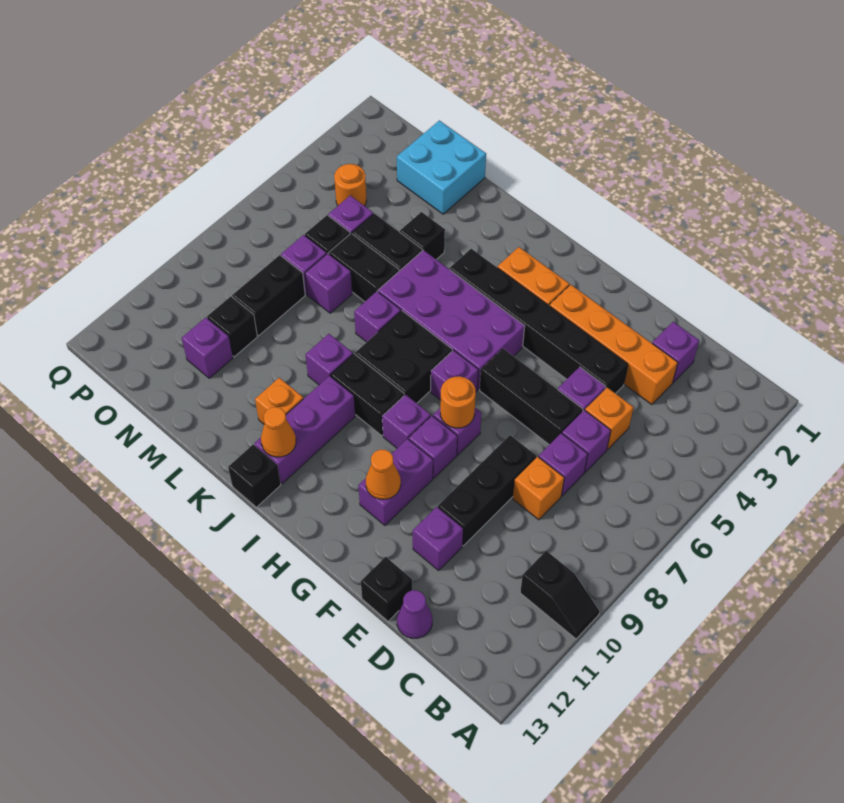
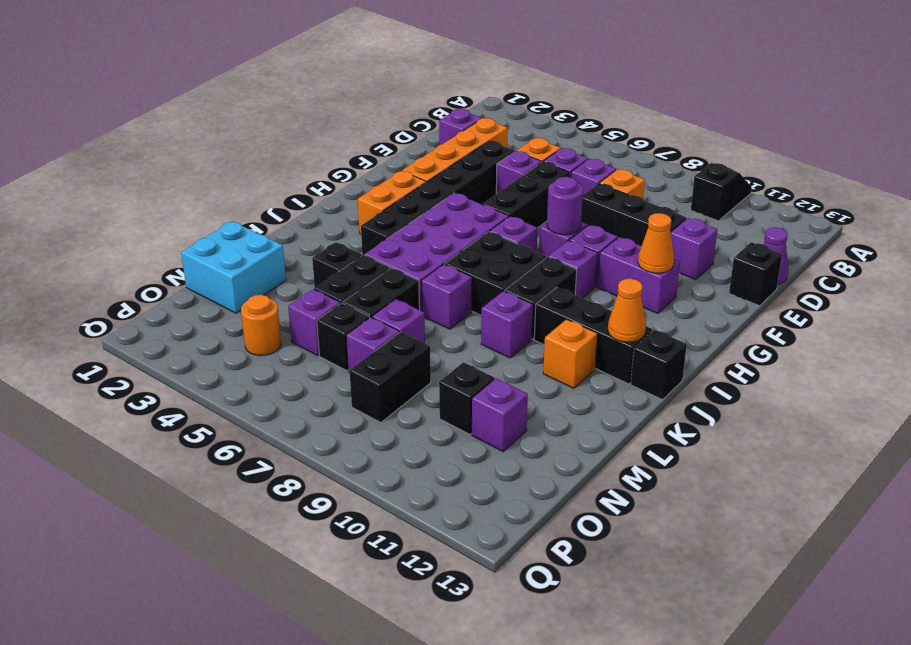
orange round brick G8 level 2 -> purple round brick G8 level 2
purple brick J10:J12 level 1 -> black brick J10:J12 level 1
black brick N8:N9 level 1 -> black brick N8:O8 level 1

